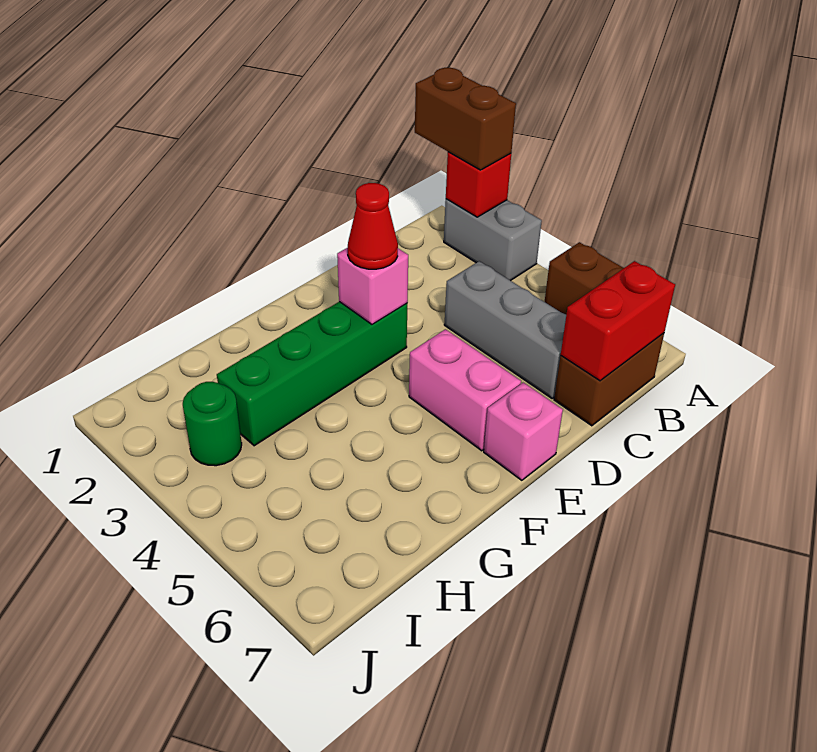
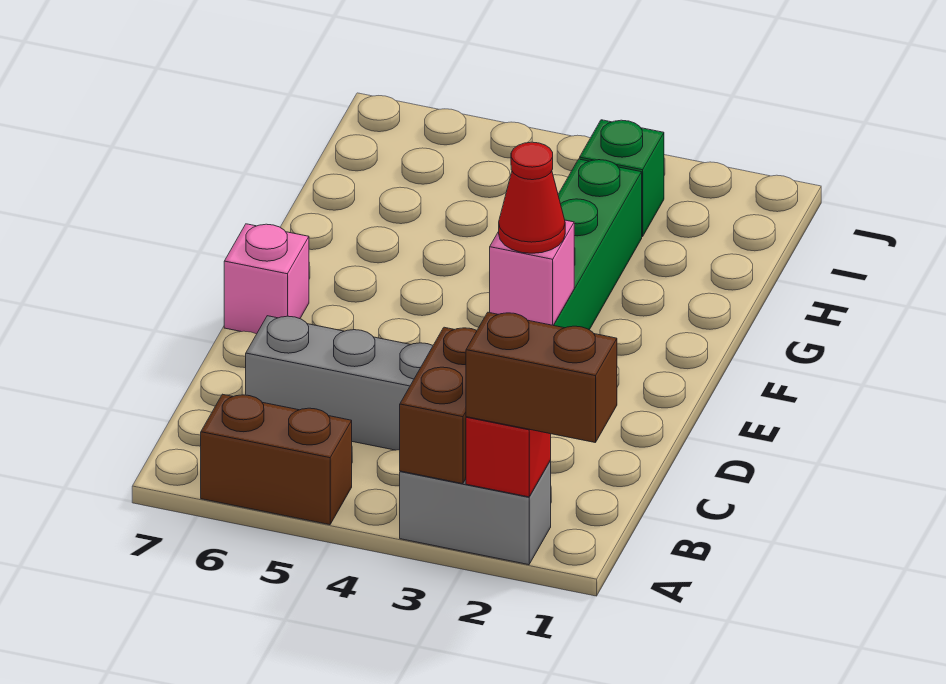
brown brick B7:C7 level 1 -> brown brick A3:B3 level 2
red brick B7:C7 level 2 -> none
pink brick E5:E6 level 1 -> none
green round brick I3 level 1 -> green brick I3 level 1

